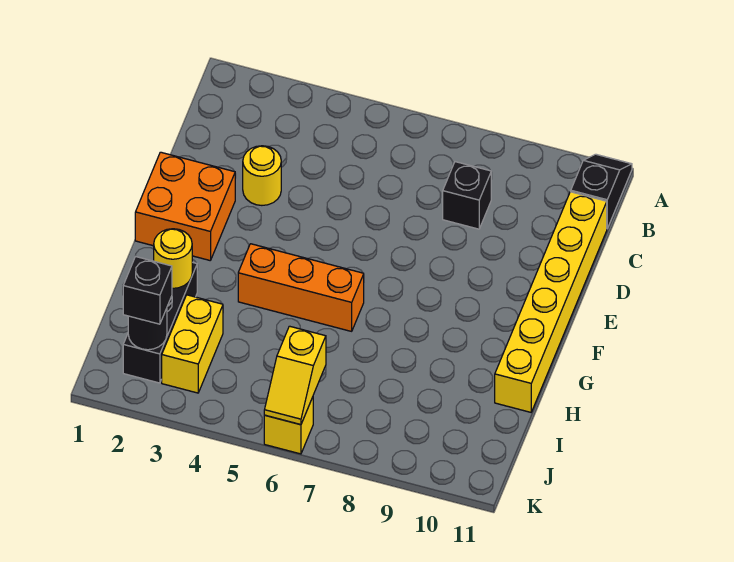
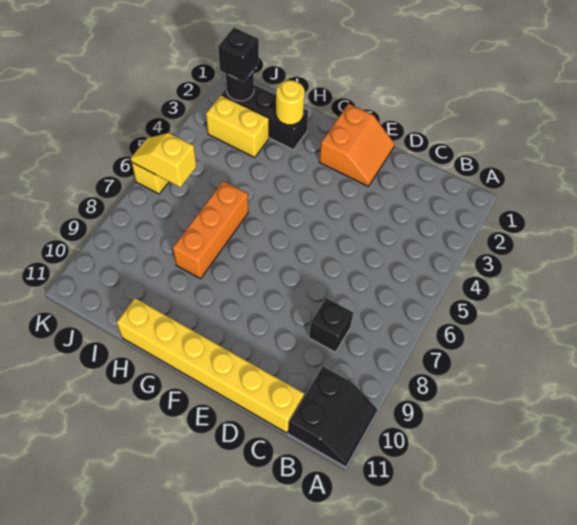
black slope A11:B11 level 1 top B -> black slope A10:B11 level 1 top B
yellow round brick D3 level 1 -> none
orange brick E1:F2 level 1 -> orange slope E1:F2 level 1 top F
orange brick G4:G6 level 1 -> orange brick H6:H8 level 1

